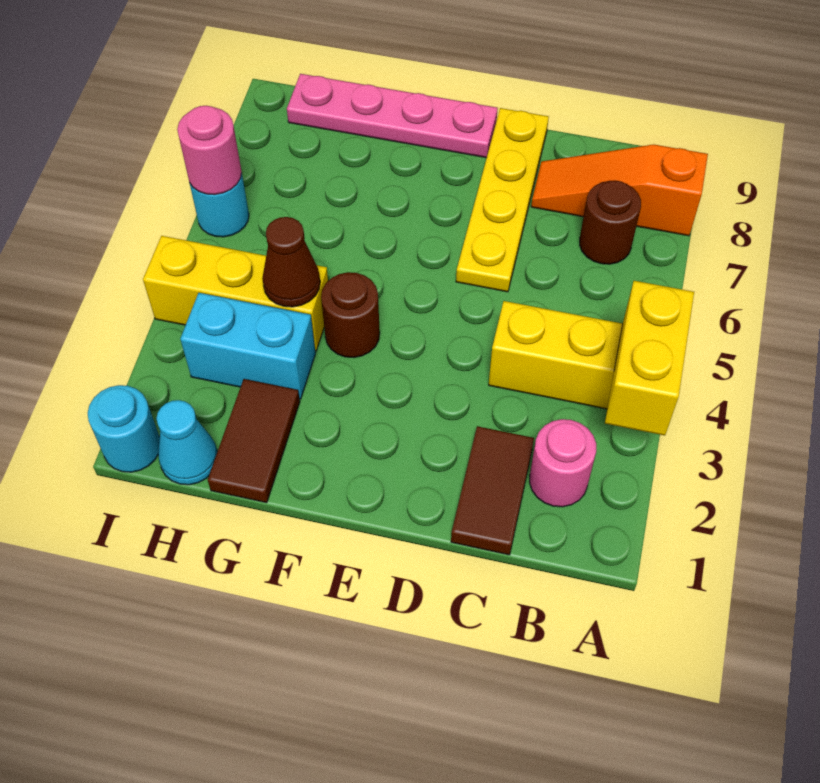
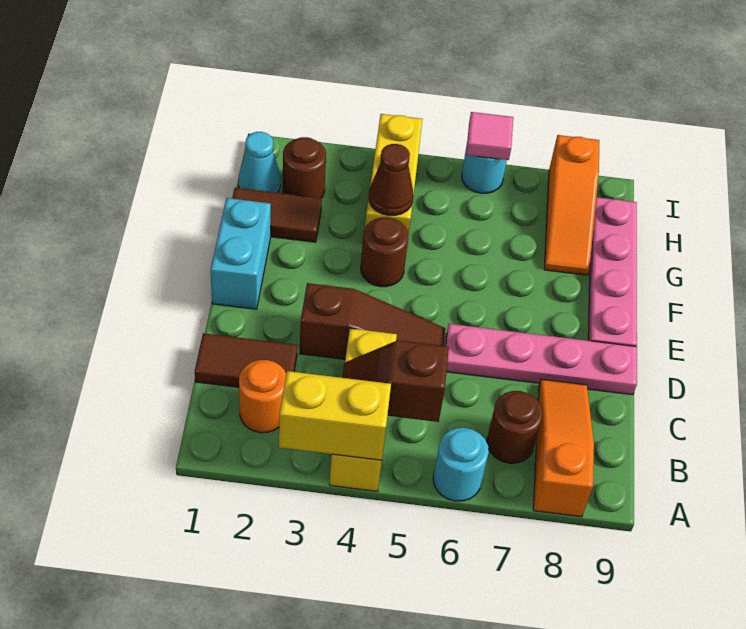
pink round brick B2 level 1 -> orange round brick B2 level 1
none -> brown slope B4:B5 level 2 top 5
none -> brown slope D3:D5 level 1 top 3
yellow plate D6:D9 level 1 -> pink plate D6:D9 level 1
cyan brick G3:H3 level 1 -> cyan brick E1:F1 level 1
none -> orange slope G8:I8 level 1 top I
none -> brown round brick H2 level 1
cyan round brick I1 level 1 -> cyan round brick A6 level 1
pink round brick I6 level 2 -> pink tile I6 level 2

